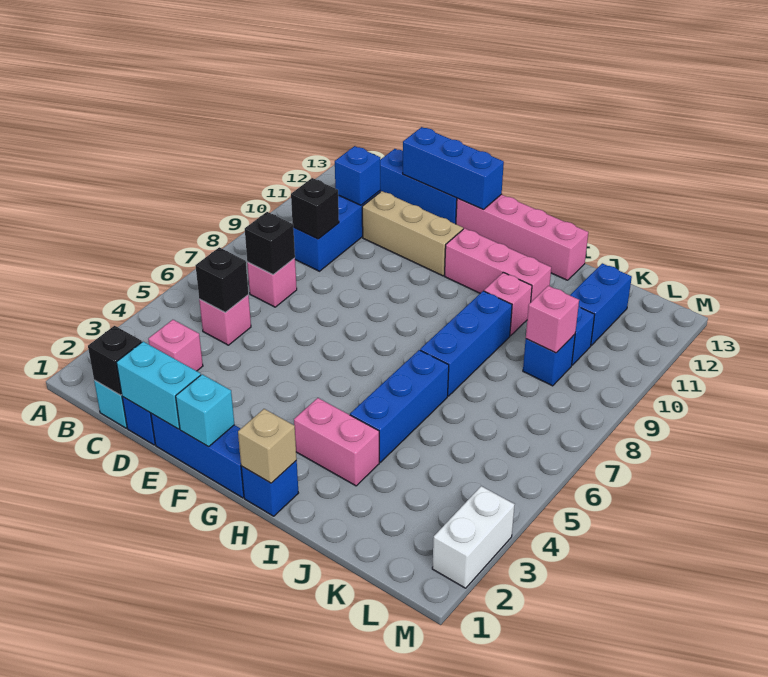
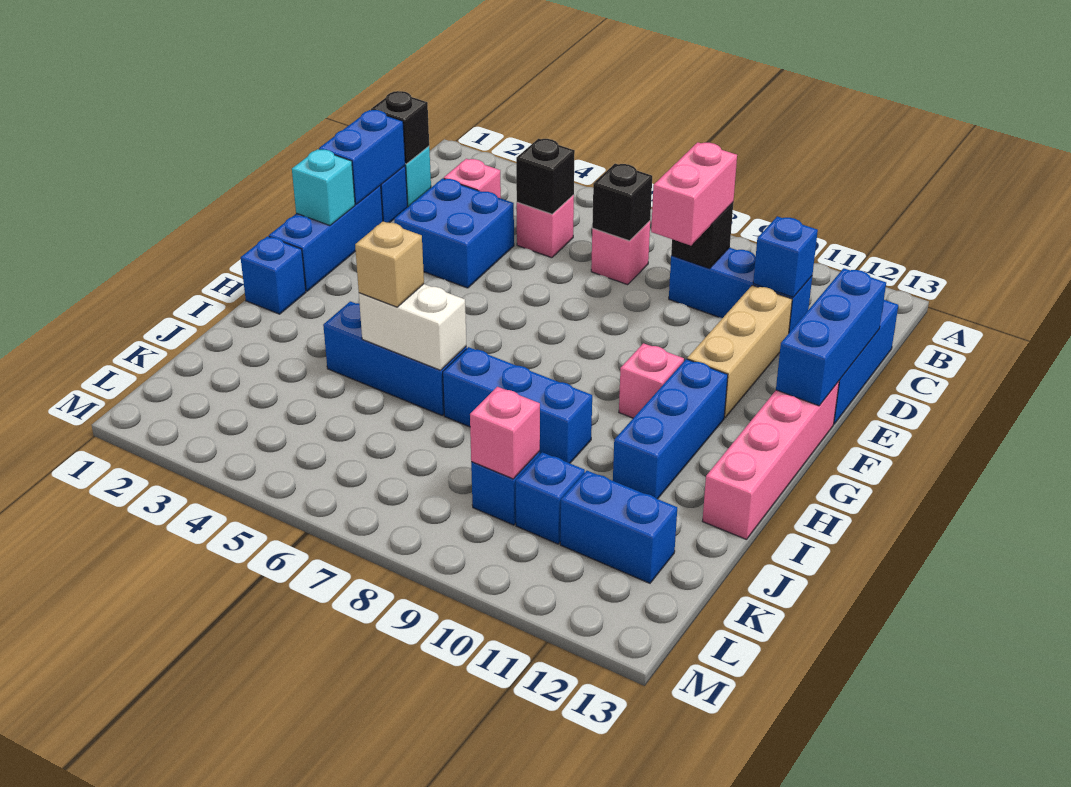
cyan brick D1:E1 level 2 -> blue brick D1:E1 level 2
none -> blue brick D3:E4 level 1
pink brick G11:I11 level 1 -> blue brick G11:I11 level 1
tan brick H1 level 2 -> tan brick I5 level 3
pink brick H3:I3 level 1 -> pink brick C9:D9 level 3
pink brick I10 level 1 -> pink brick G10 level 1
white brick M2:M3 level 1 -> white brick I5:I6 level 2

